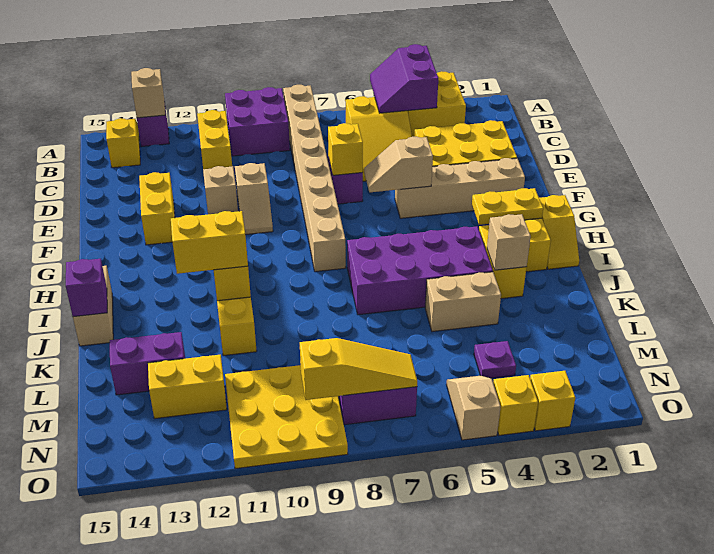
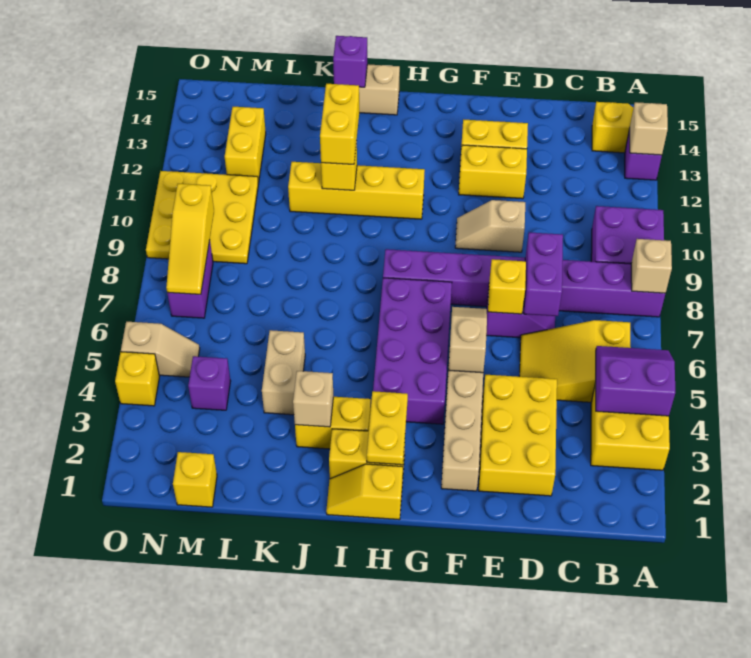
tan brick A8:H8 level 1 -> purple brick A8:H8 level 1
yellow brick B11:C11 level 1 -> yellow brick E12:F12 level 1
tan brick E11 level 1 -> tan brick A8 level 2
purple brick I4:J7 level 1 -> purple brick G4:H7 level 1
purple brick L13:L14 level 1 -> purple brick D7:D8 level 2
purple plate M4 level 1 -> purple brick M4 level 1
yellow brick O3 level 1 -> yellow brick M1 level 1

